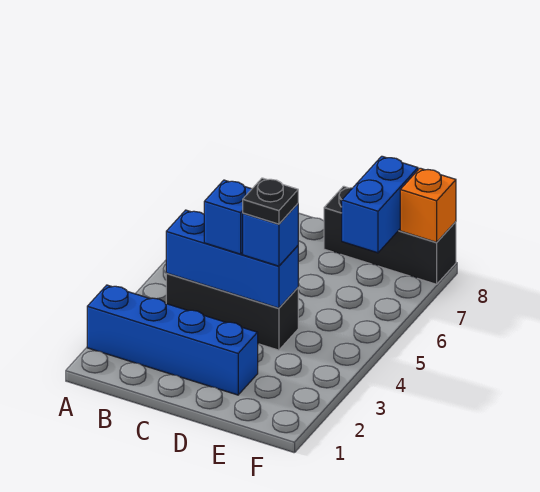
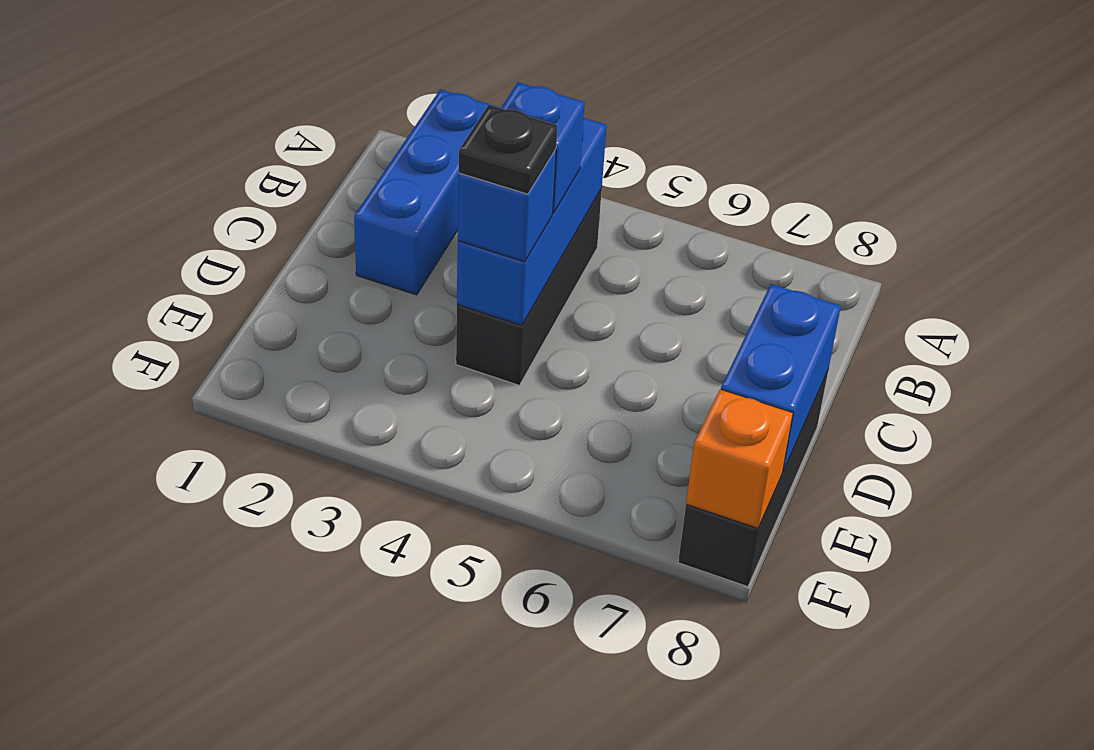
blue brick A2:D2 level 1 -> blue brick A2:C2 level 1
blue brick E7:E8 level 2 -> blue brick D8:E8 level 2

